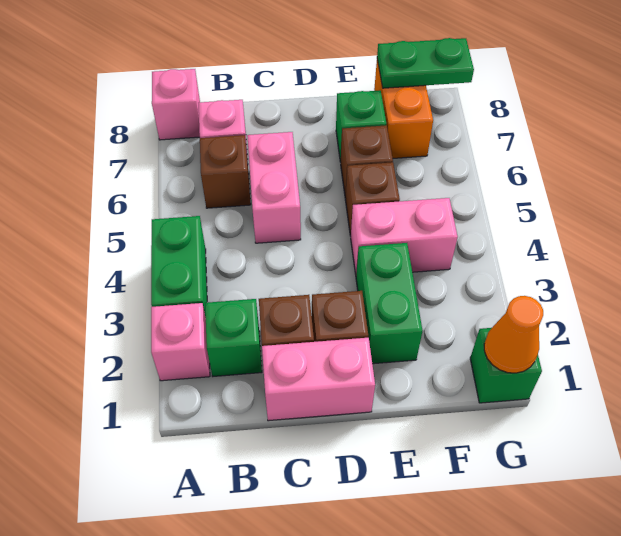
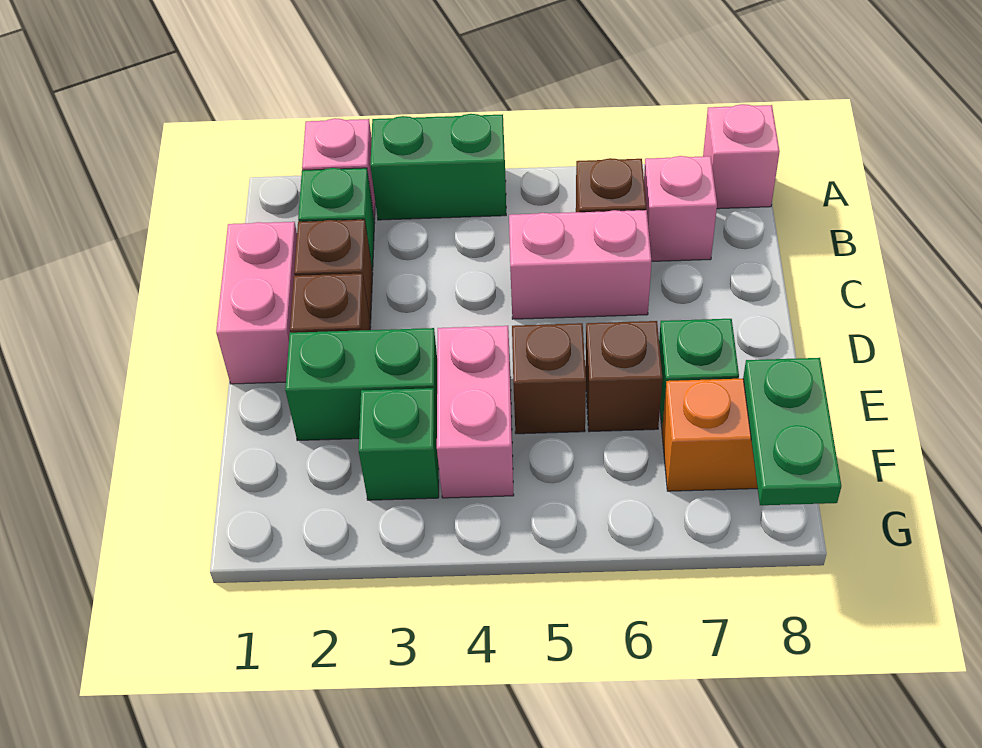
green brick G1 level 1 -> green brick F3 level 1
orange cone G1 level 2 -> none

